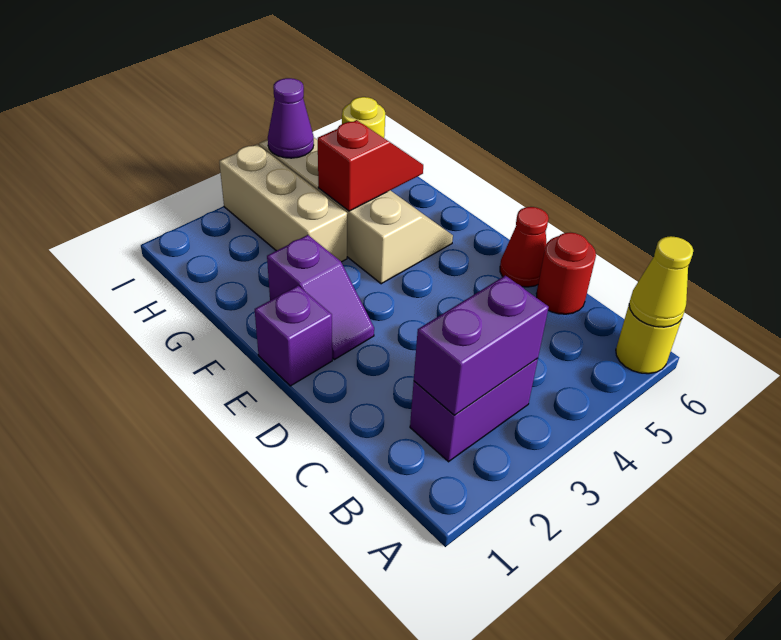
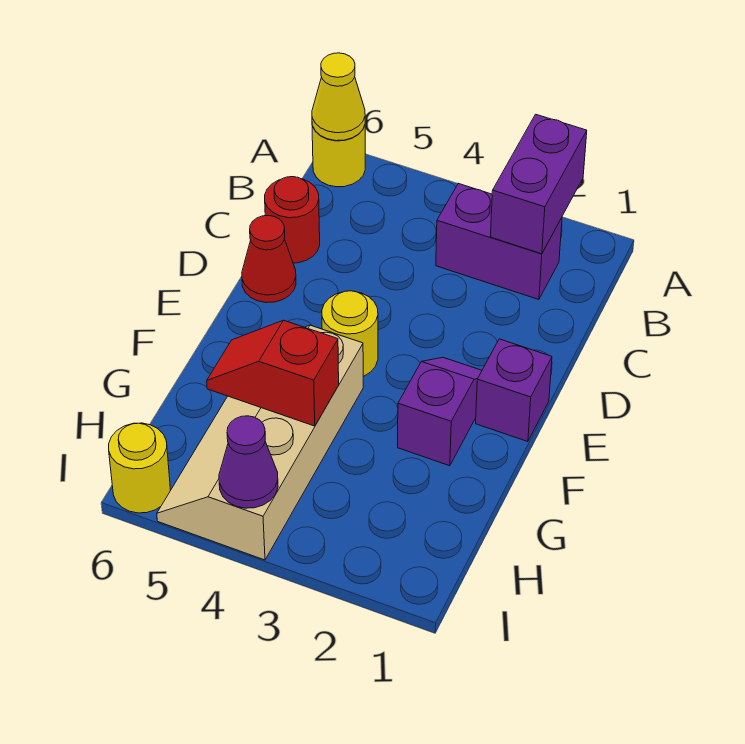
purple brick B2:B3 level 2 -> purple brick A2:B2 level 2
none -> yellow round brick E4 level 1
tan brick G3:I3 level 1 -> none

